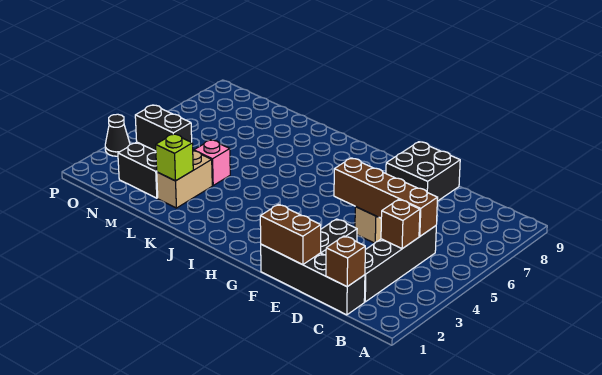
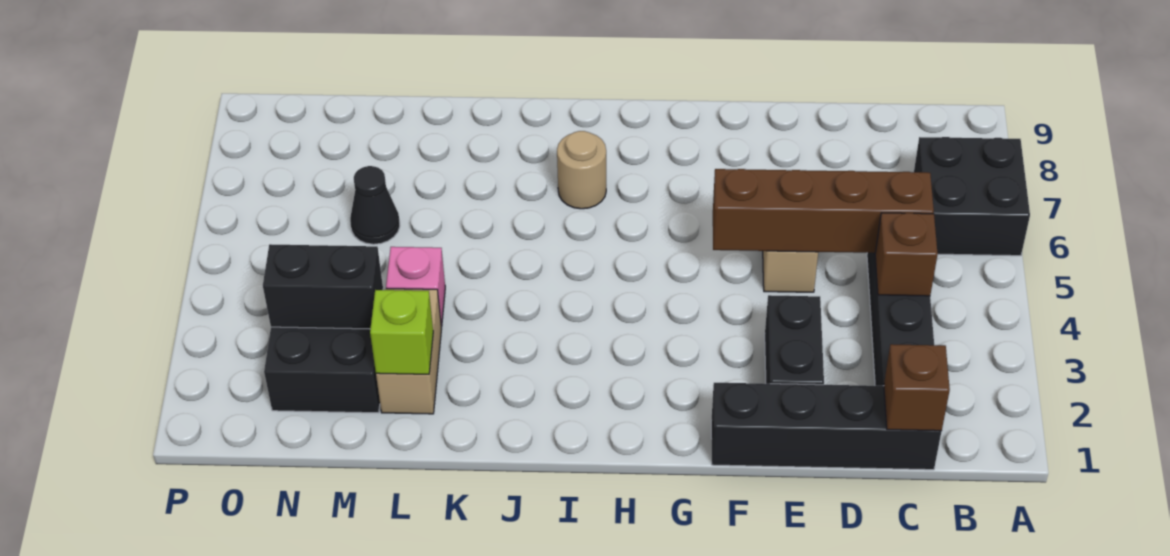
brown brick E1:F1 level 2 -> none
black brick E8:F9 level 1 -> black brick A6:B7 level 1
none -> tan round brick I7 level 1
black cone P3 level 1 -> black cone M6 level 1

